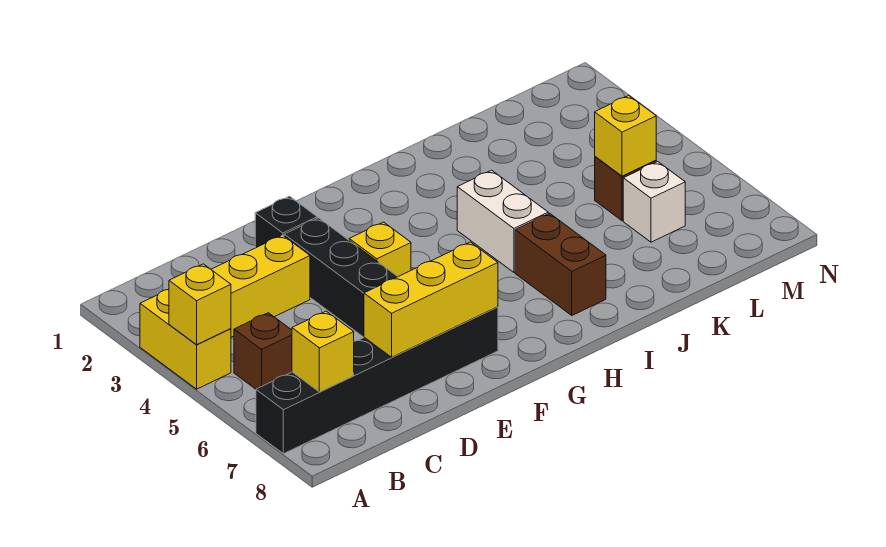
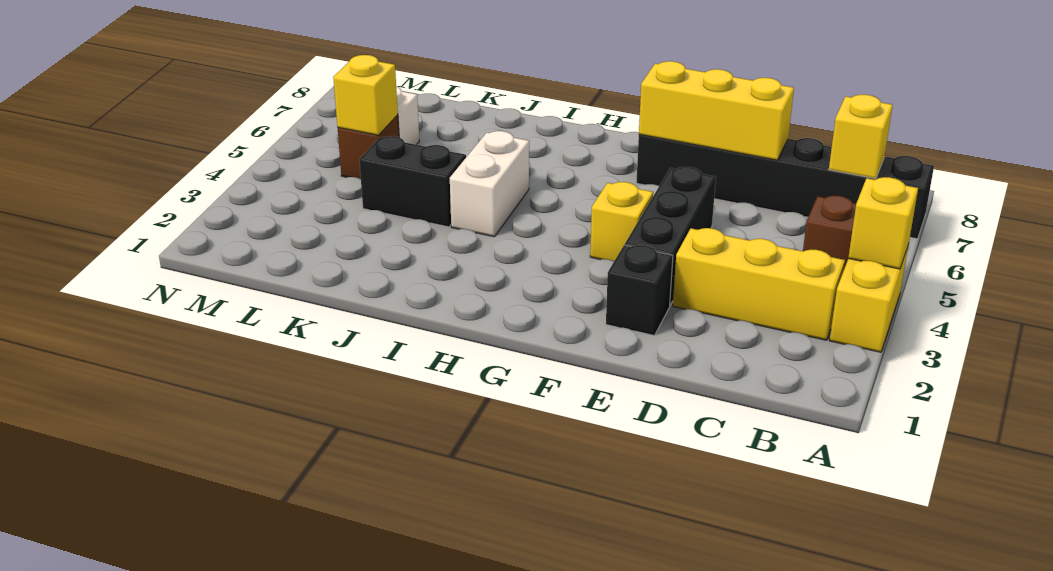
brown brick I6:I7 level 1 -> none
none -> black brick J4:K4 level 1

